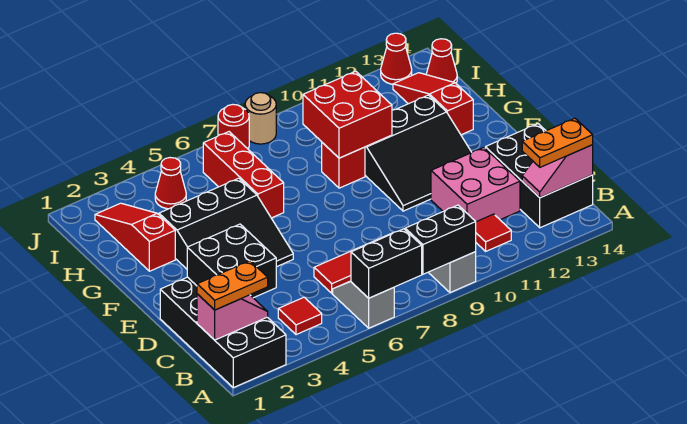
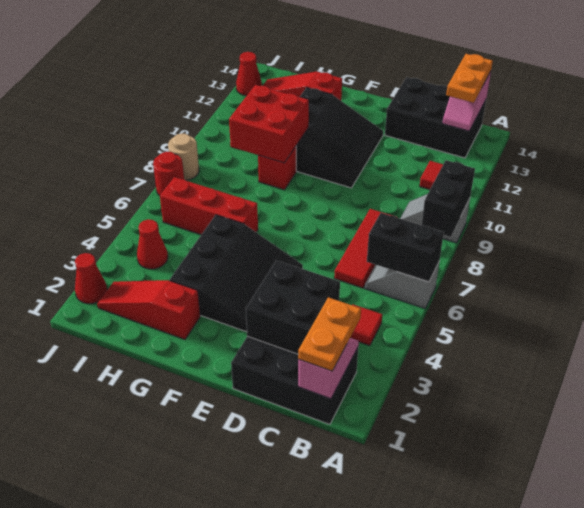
black brick A1:D2 level 1 -> black brick B1:D2 level 1
black brick A6:A7 level 2 -> black brick A6:B6 level 2
pink brick C11:D12 level 1 -> none
red cone I14 level 1 -> red cone J2 level 1

